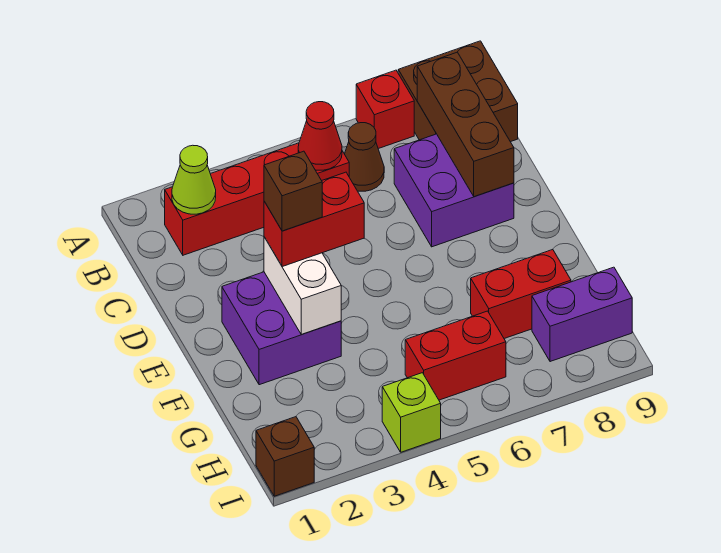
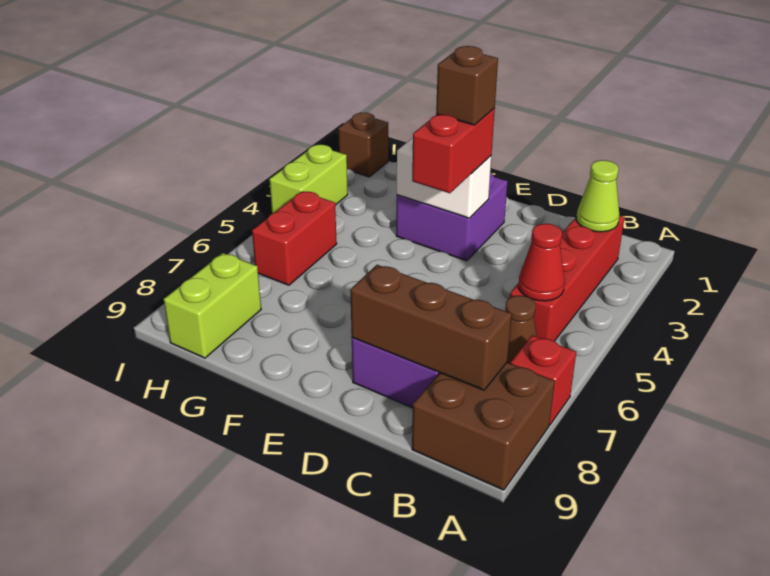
red brick G7:G8 level 1 -> none
purple brick H8:H9 level 1 -> lime brick H8:H9 level 1
lime brick I4 level 1 -> lime brick I3:I4 level 1

